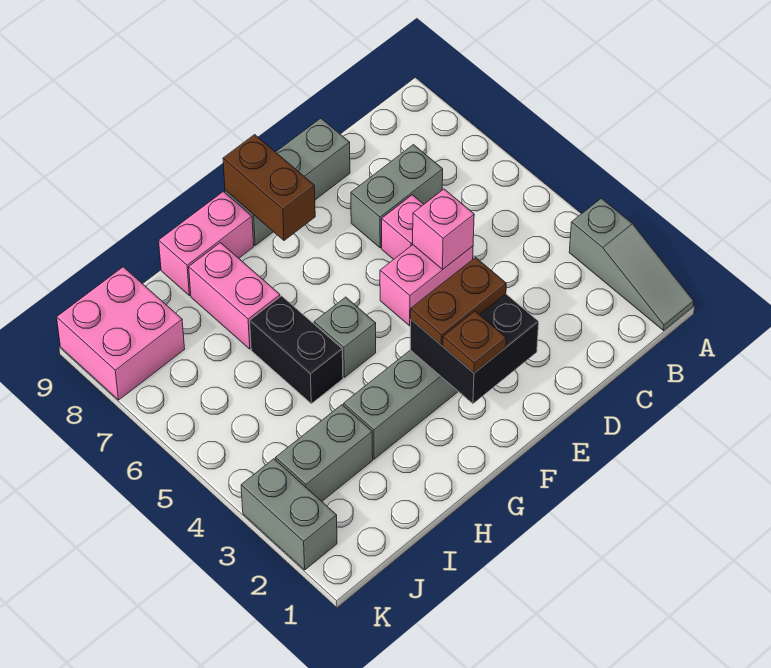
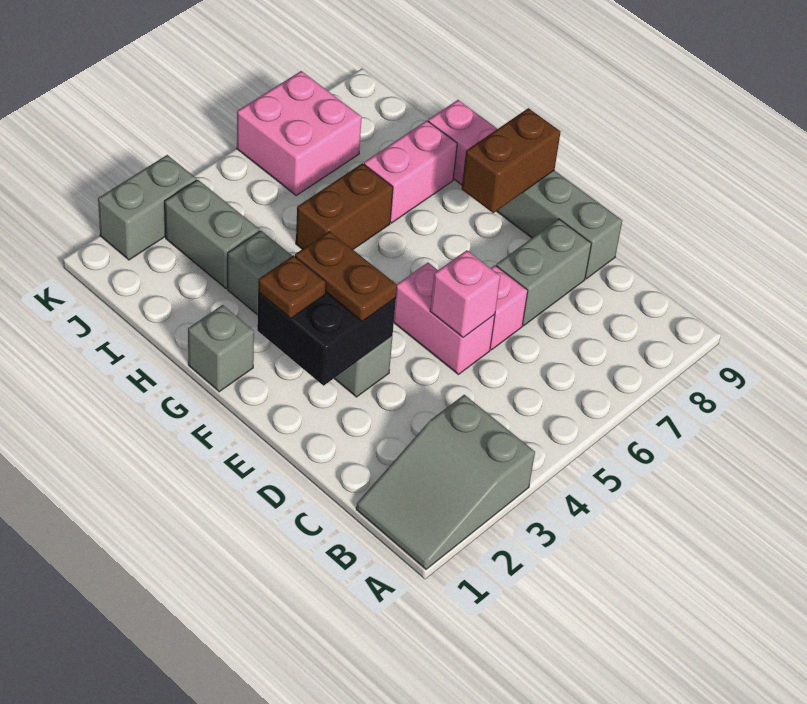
grey slope A1:A3 level 1 top 3 -> grey slope A1:B3 level 1 top 3
grey brick C7:D7 level 1 -> grey brick D7:D8 level 1
grey brick G5 level 1 -> grey brick G1 level 1
black brick H5:H6 level 1 -> brown brick H5:H6 level 1
pink brick J8:K9 level 1 -> pink brick J6:K7 level 1

